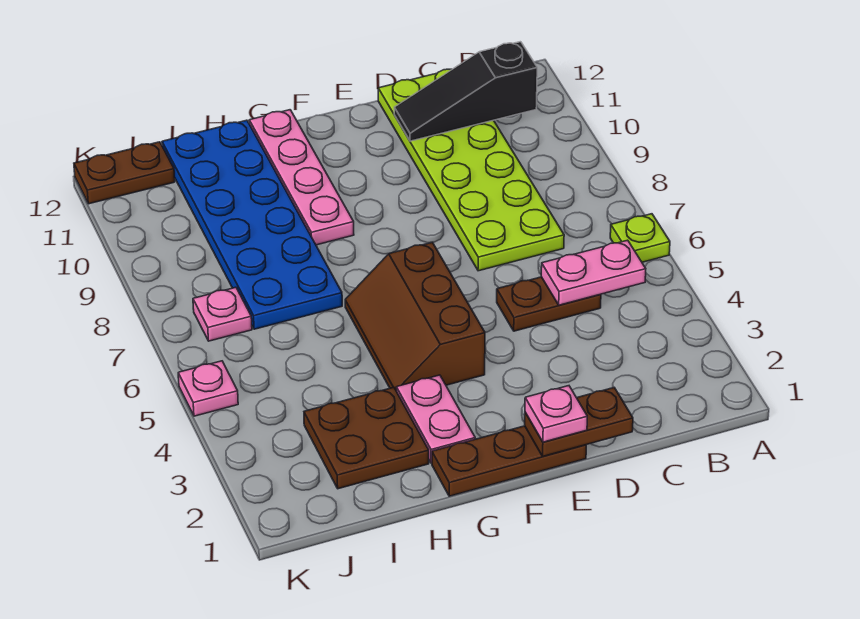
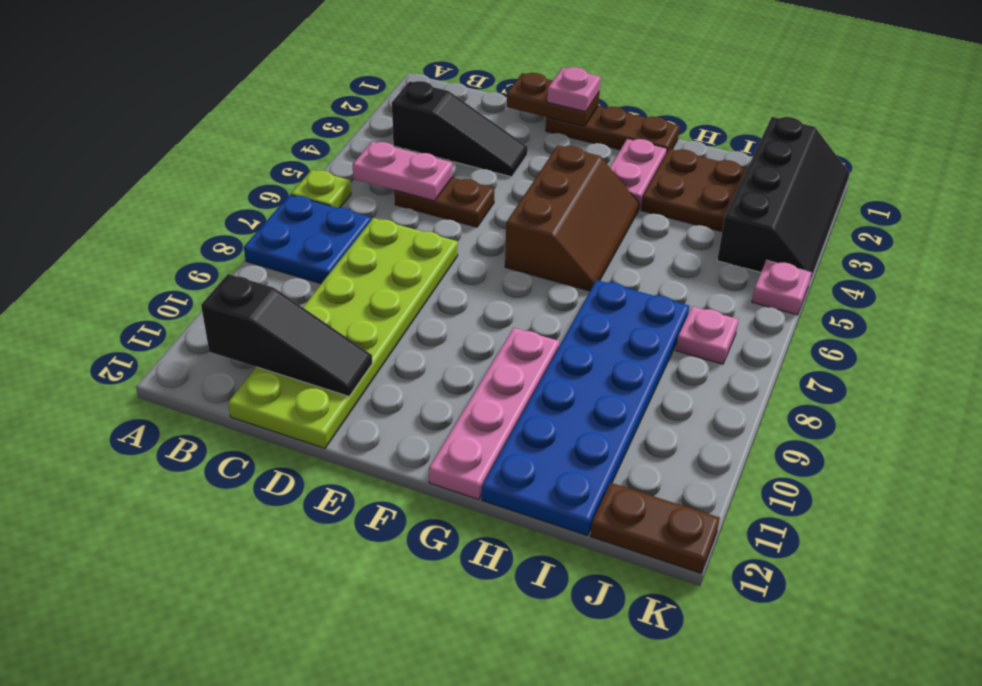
none -> blue plate A7:B8 level 1
none -> black slope B3:D3 level 1 top B
none -> black slope J1:K4 level 1 top J

